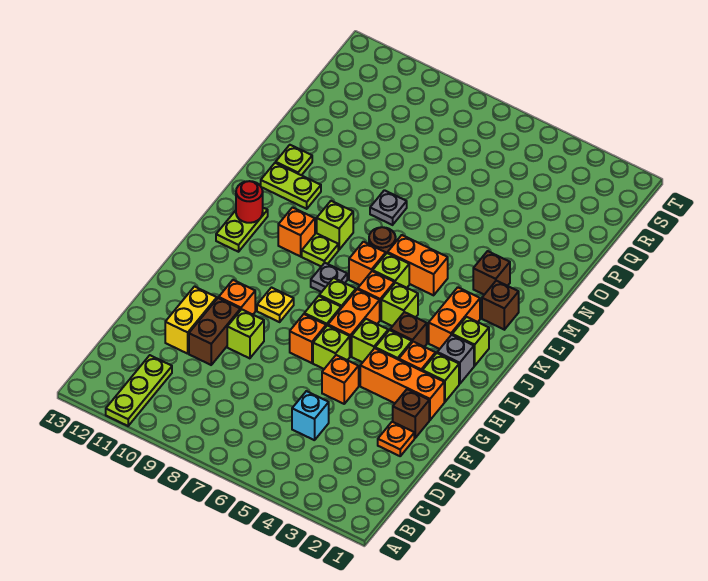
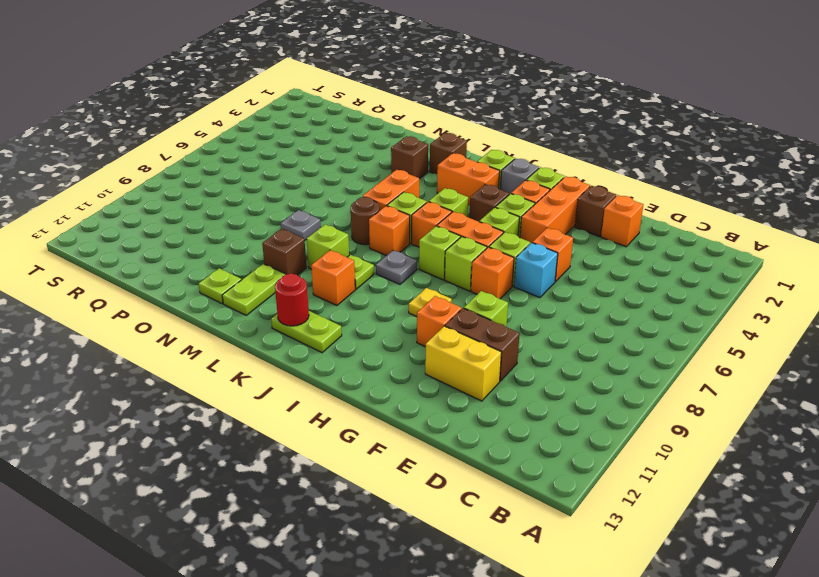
lime plate A11:C11 level 1 -> none
cyan brick D5 level 1 -> cyan brick F6 level 1
orange plate E2 level 1 -> orange brick E2 level 1
none -> brown brick M10 level 1

